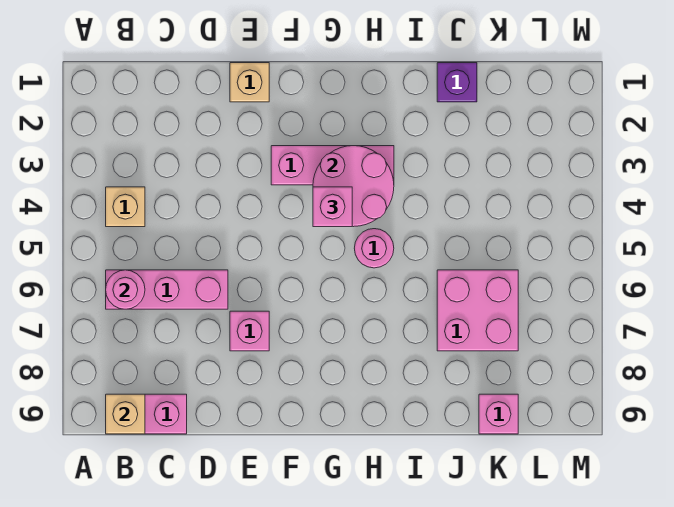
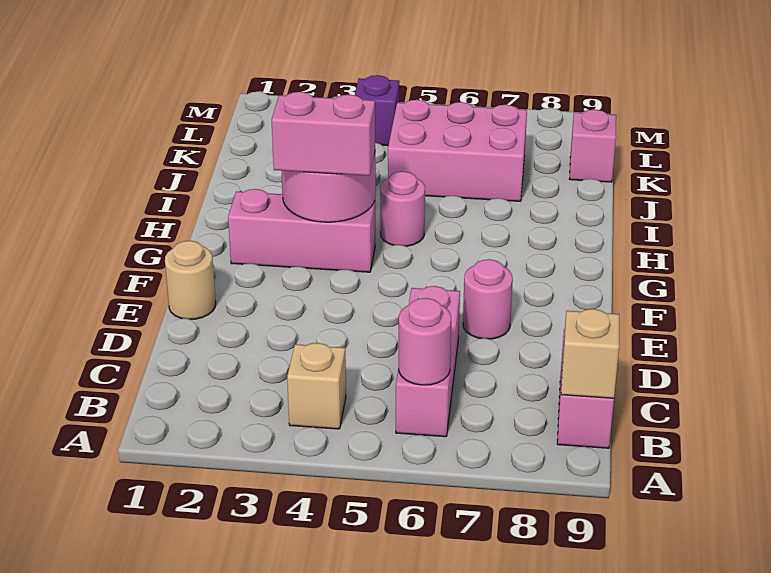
tan brick E1 level 1 -> tan round brick E1 level 1
pink brick E7 level 1 -> pink round brick E7 level 1
pink brick F3:H3 level 1 -> pink brick G2:G4 level 1
pink brick G4 level 3 -> pink brick G3:G4 level 3
purple brick J1 level 1 -> purple brick L4 level 1
pink brick J6:K7 level 1 -> pink brick J5:K7 level 1

